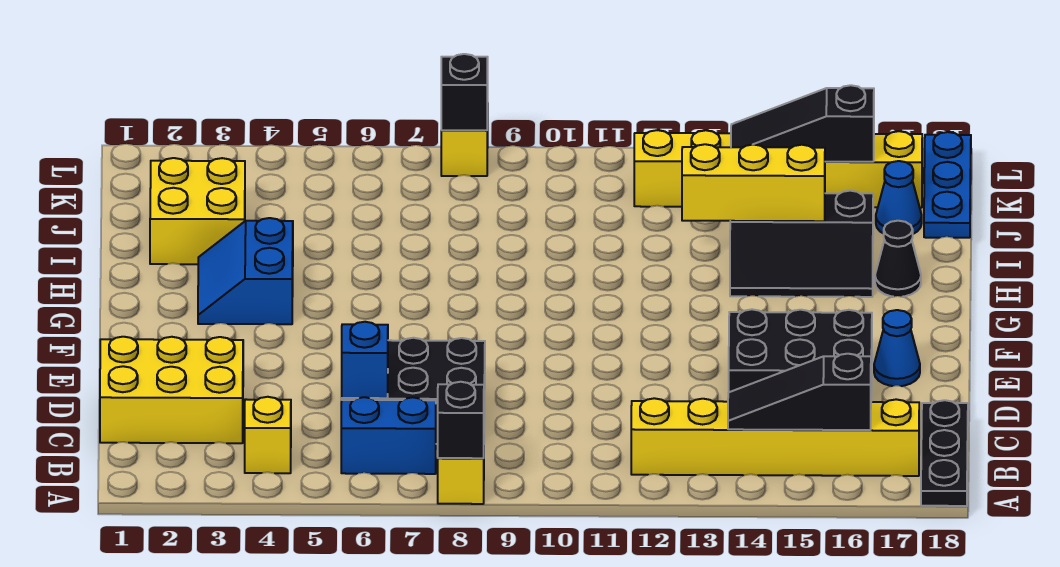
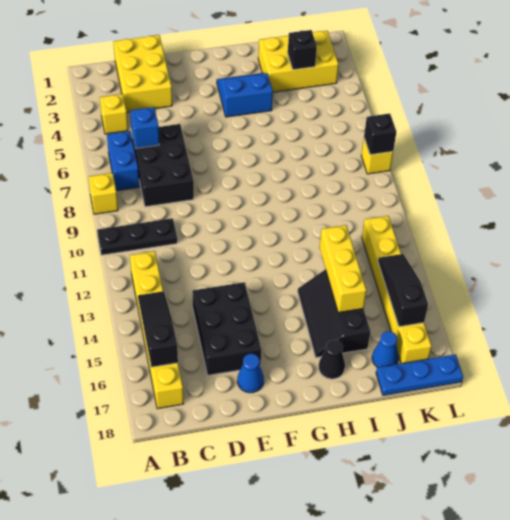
black brick A8 level 2 -> black brick J3 level 2
black plate A18:C18 level 1 -> black plate A10:C10 level 1
yellow brick I2:J3 level 1 -> yellow brick I2:K3 level 1

